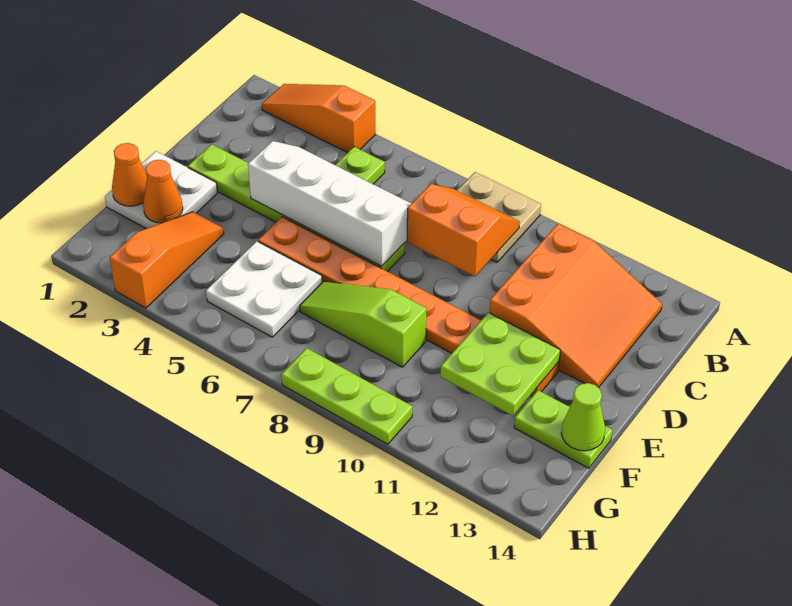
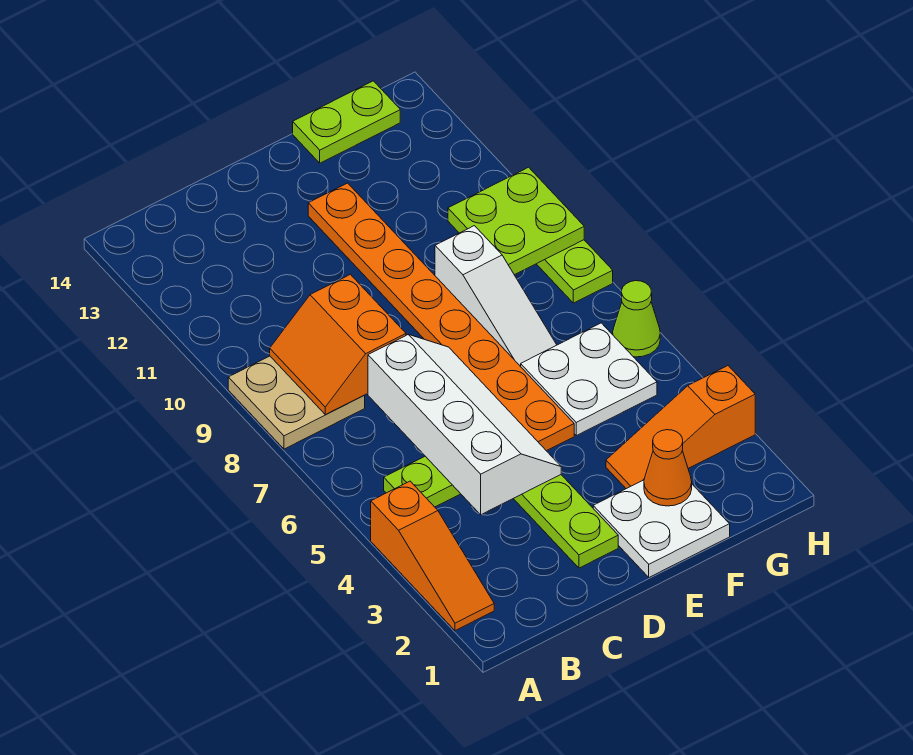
orange slope B11:D13 level 1 top 11 -> none
white slope C4:D7 level 2 top D -> white slope C4:D7 level 2 top C
lime plate E11:F12 level 2 -> lime plate G9:H10 level 2
orange cone F1 level 2 -> none
lime slope F7:F9 level 1 top 9 -> white slope F7:F9 level 1 top 9
lime plate F13:F14 level 1 -> lime plate F14:G14 level 1
lime cone F14 level 2 -> lime cone H6 level 1

